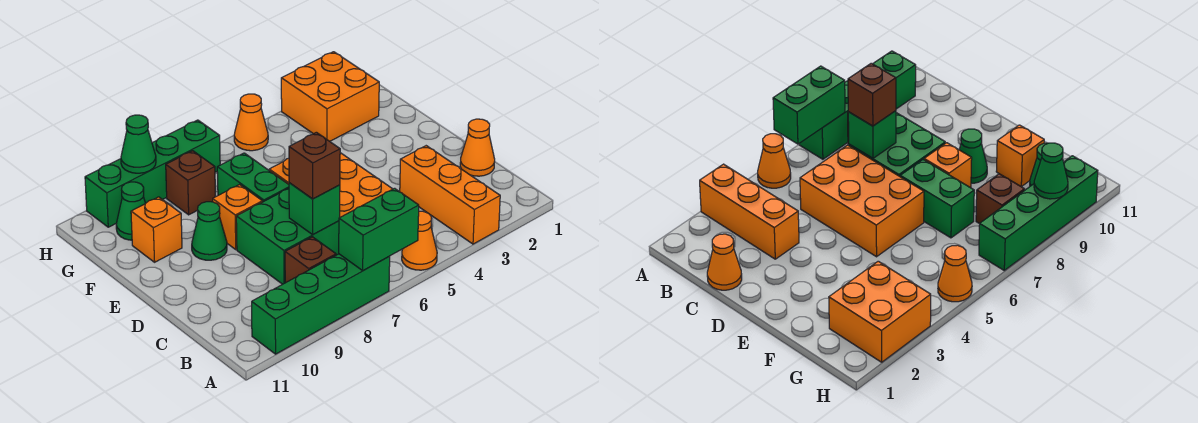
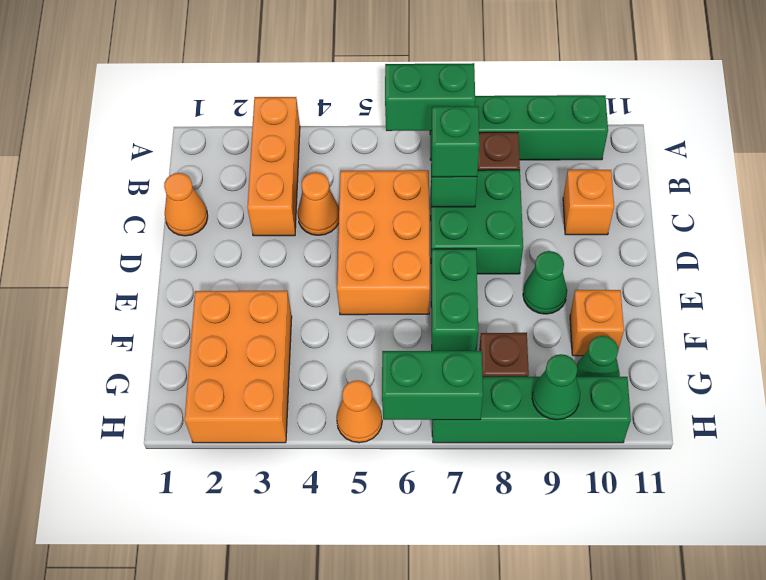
orange cone A5 level 1 -> orange cone C4 level 1
brown brick C7 level 3 -> green brick C7 level 3
orange brick E8 level 1 -> orange brick C10 level 1
orange brick G2:H3 level 1 -> orange brick F2:H3 level 1
none -> green brick H6:H7 level 2

